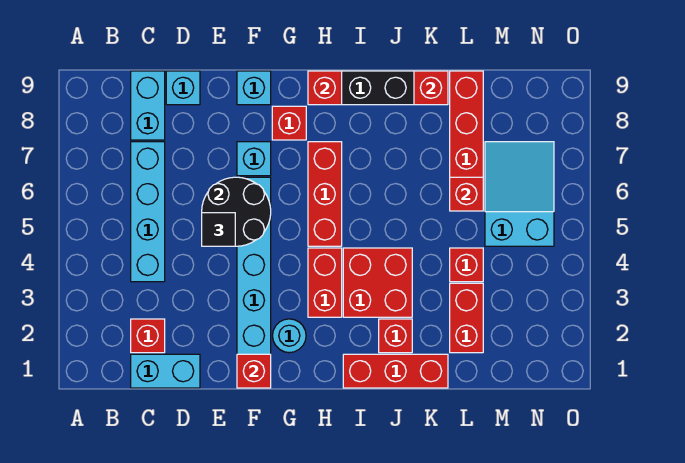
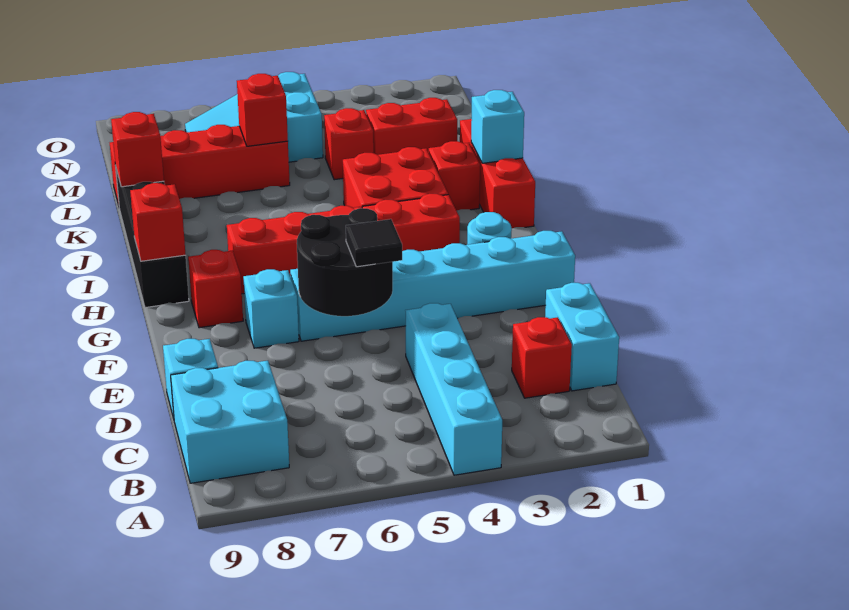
cyan brick C4:C7 level 1 -> cyan brick A4:D4 level 1
cyan brick C8:C9 level 1 -> cyan brick B8:C9 level 1
red brick F1 level 2 -> none
cyan brick F9 level 1 -> cyan brick J1 level 2

